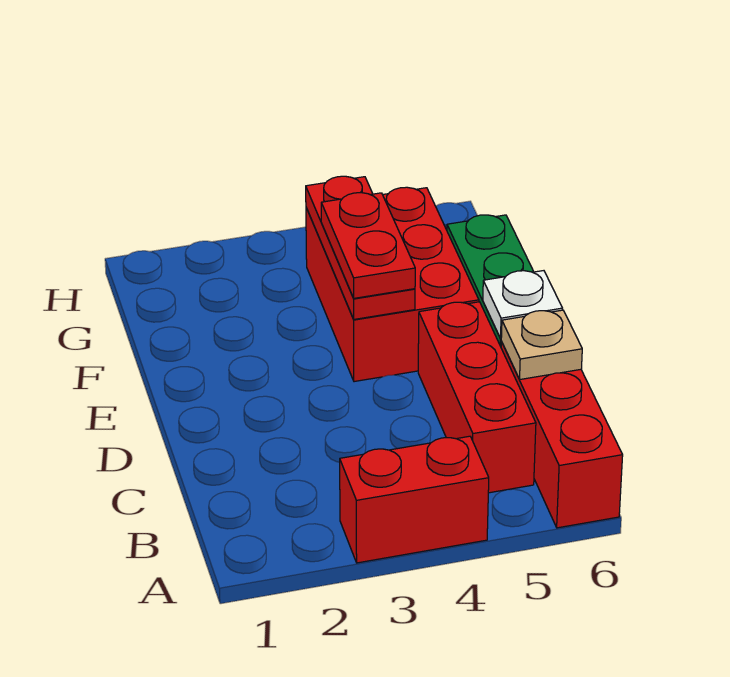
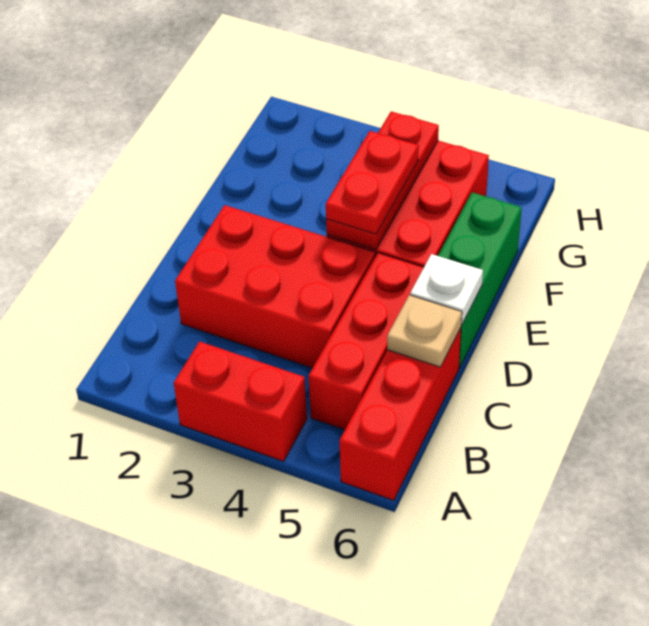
none -> red brick C2:D4 level 1

